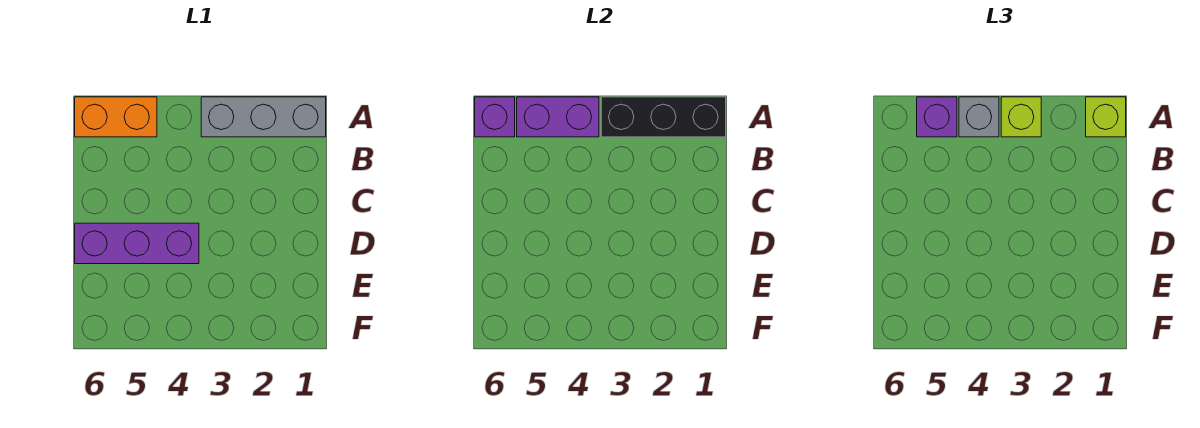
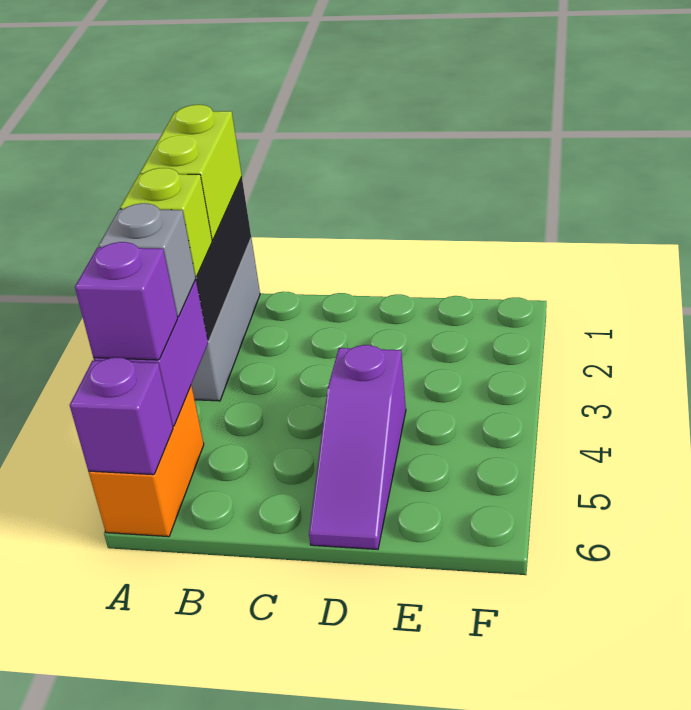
lime brick A1 level 3 -> lime brick A1:A2 level 3
purple brick D4:D6 level 1 -> purple slope D4:D6 level 1 top 4

